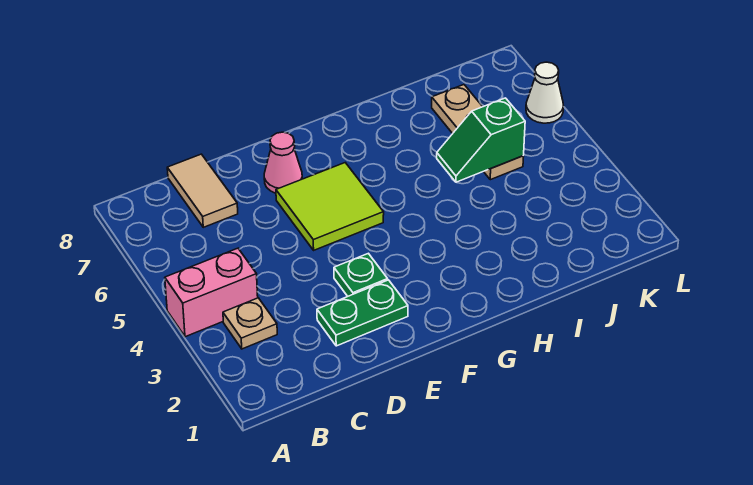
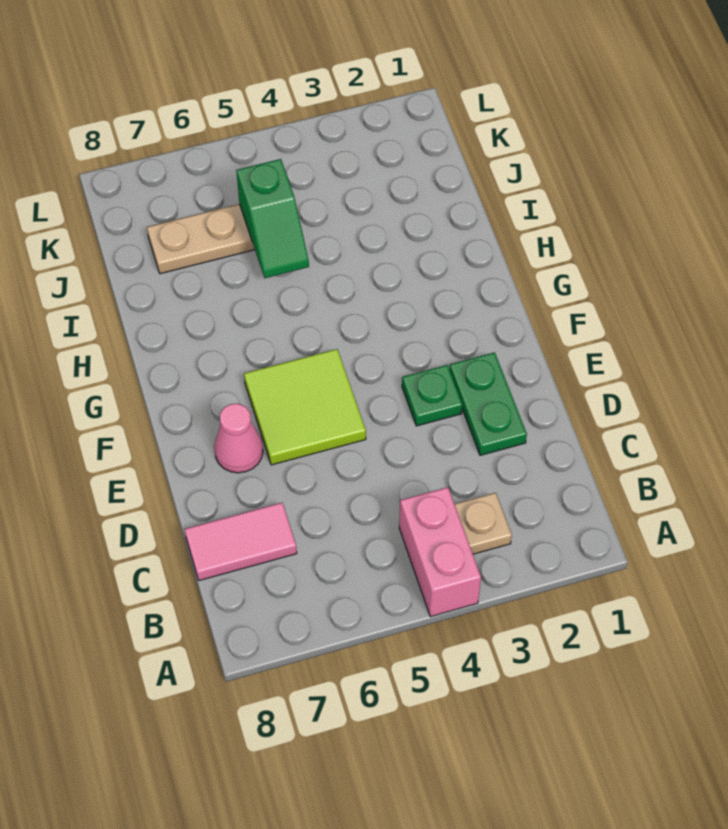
tan tile C7:C8 level 1 -> pink tile C7:C8 level 1
white cone L6 level 1 -> none

